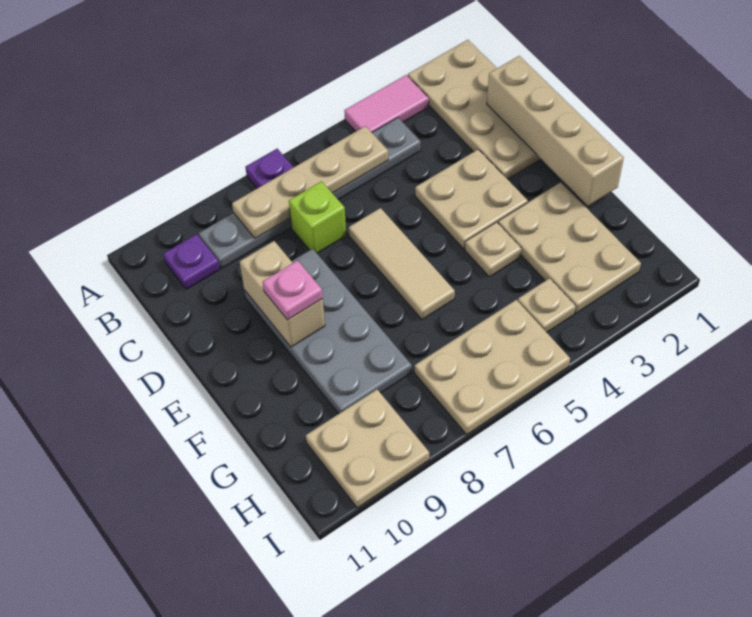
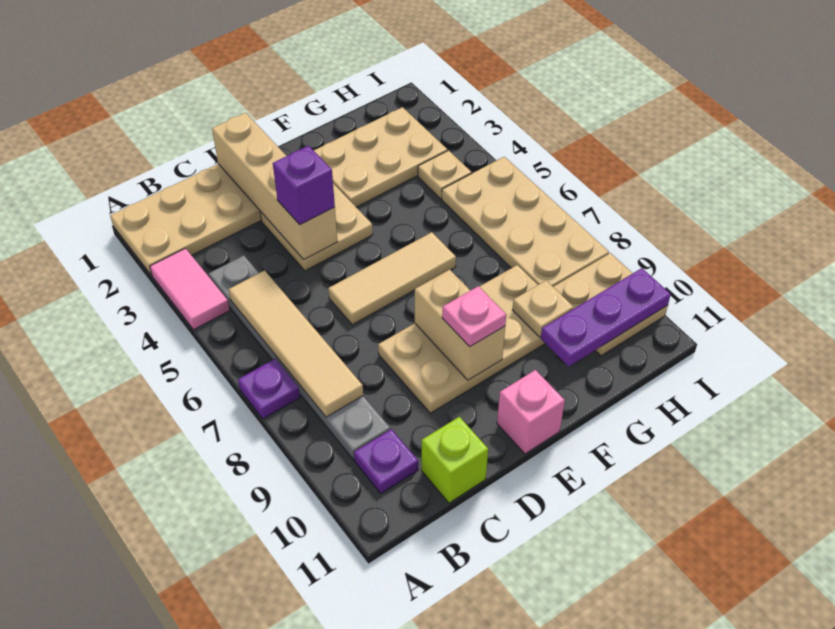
tan plate B5:B8 level 2 -> tan tile B5:B8 level 2
tan brick C1:F1 level 2 -> tan brick D1:D4 level 2
lime brick C7 level 1 -> lime brick C11 level 1
none -> purple brick D4 level 3
grey plate D8:G9 level 1 -> tan plate D8:G9 level 1
tan brick D9:E9 level 2 -> tan brick E8:E9 level 2
none -> pink brick E11 level 1
tan plate F4 level 1 -> tan plate G9 level 2
none -> purple plate G10:I10 level 2
tan plate H5:I7 level 1 -> tan plate H5:I8 level 1

